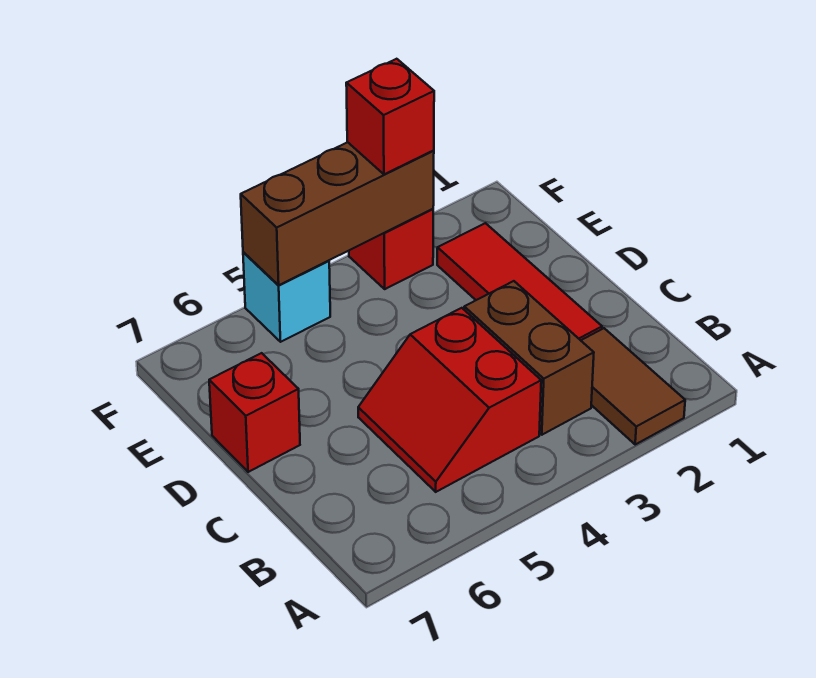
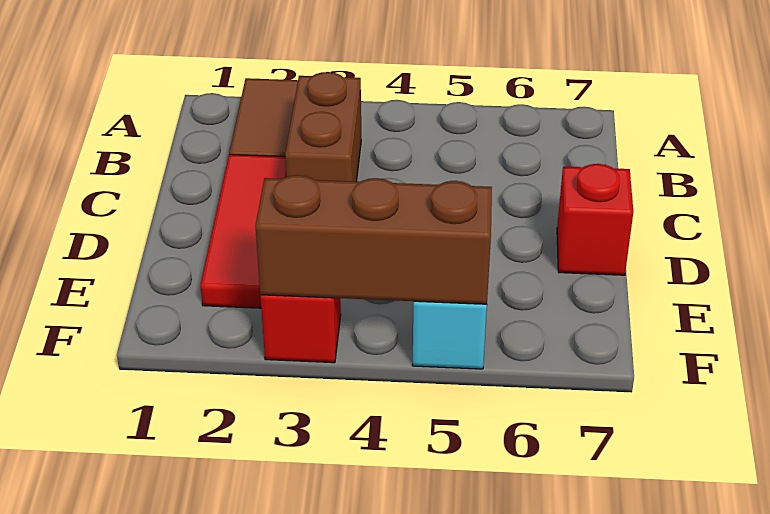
red slope B4:C5 level 1 top 4 -> none
red brick F3 level 3 -> none

